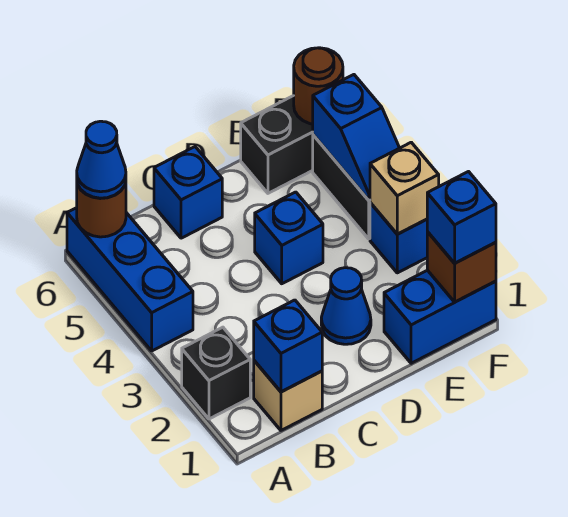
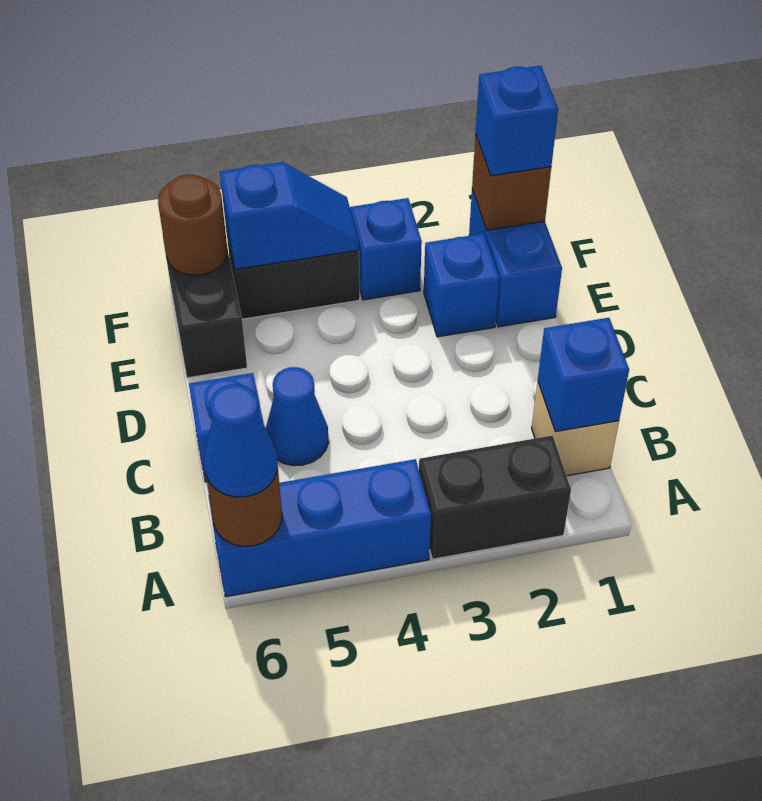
black brick A2 level 1 -> black brick A2:A3 level 1
blue cone D2 level 1 -> blue cone C5 level 1
blue brick D4 level 1 -> blue brick E2 level 1
tan brick F3 level 2 -> none

